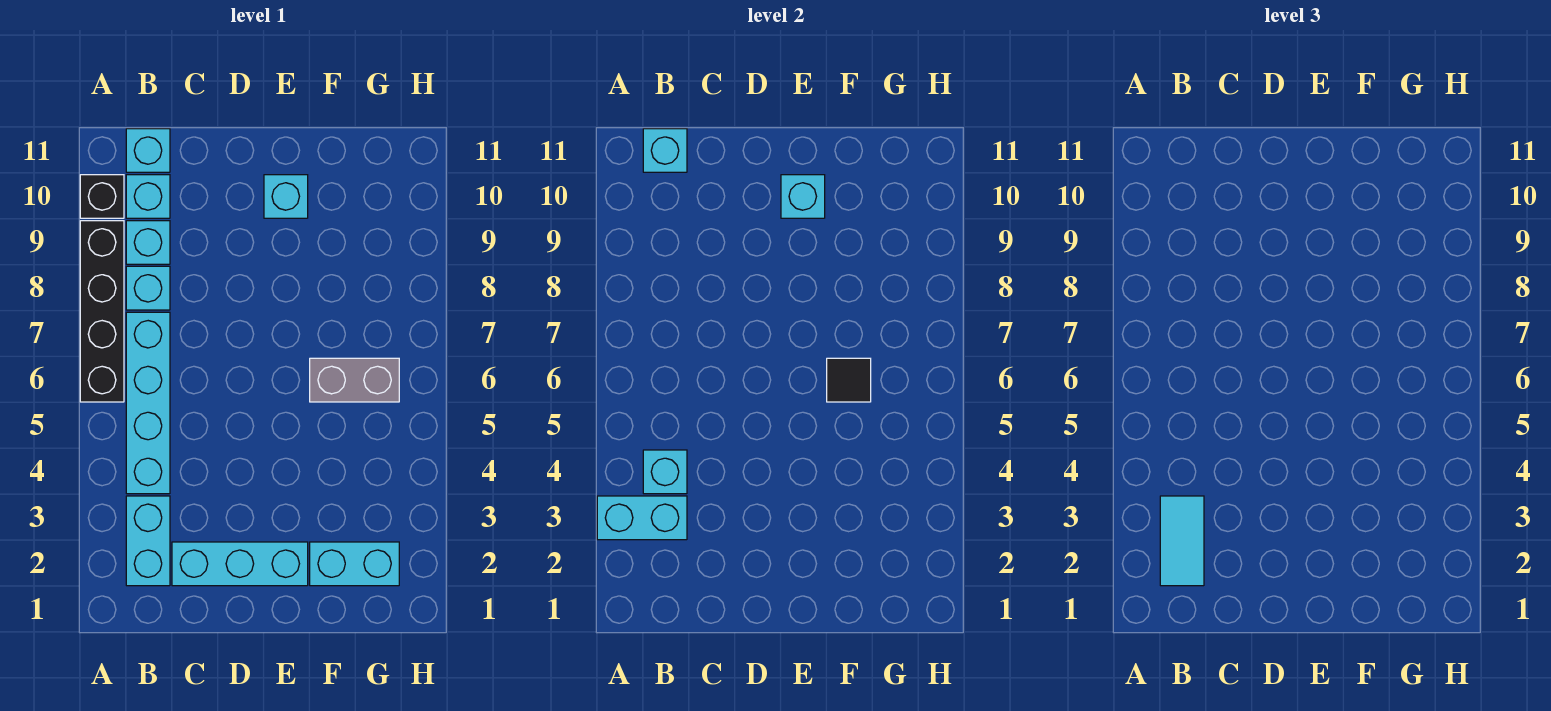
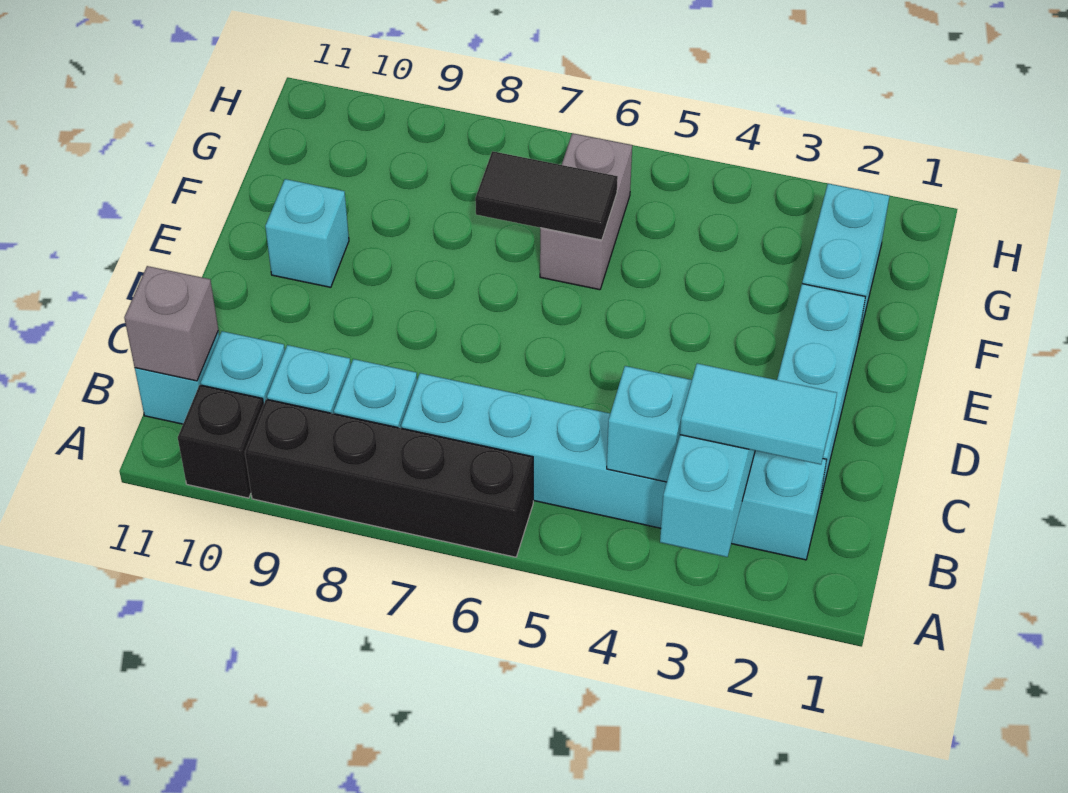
cyan brick B11 level 2 -> grey brick B11 level 2
cyan brick E10 level 2 -> none
black tile F6 level 2 -> black tile F6:F7 level 2

